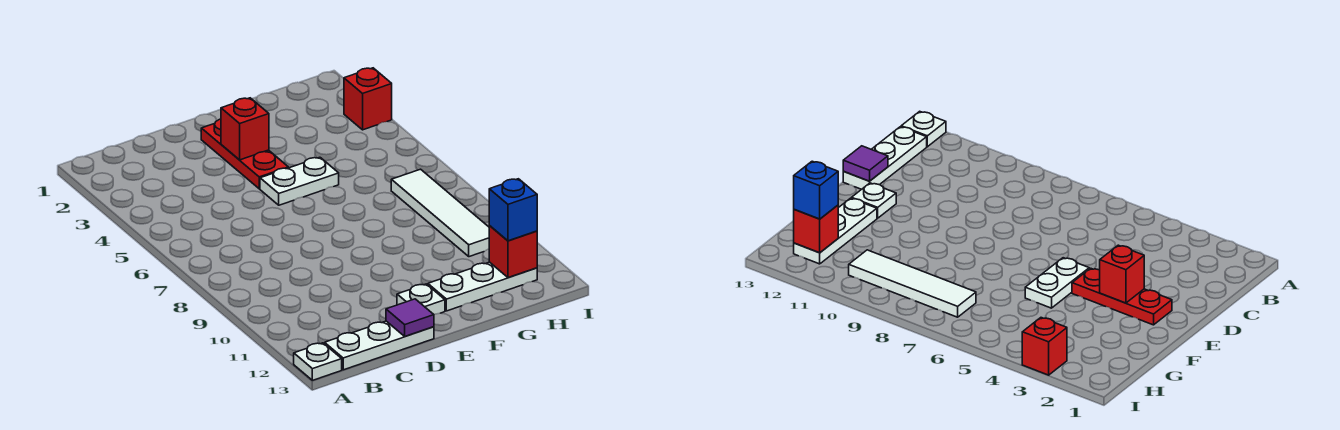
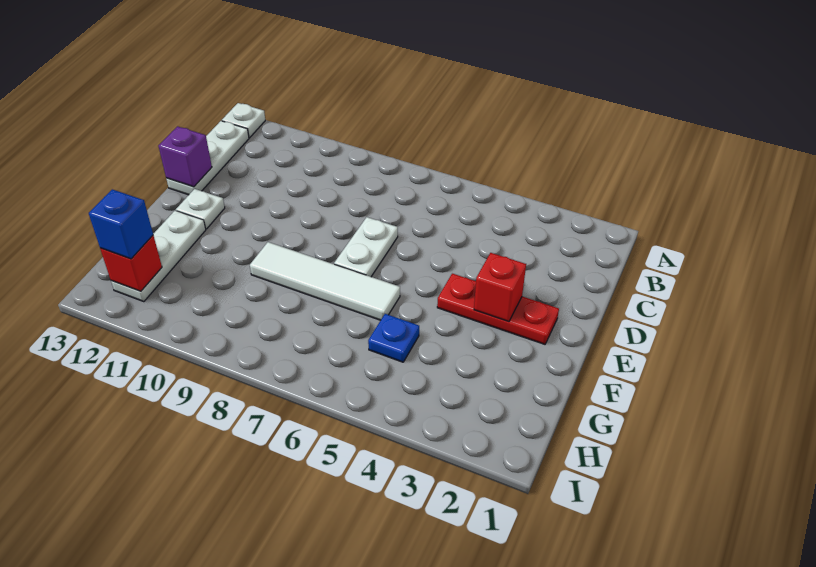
purple tile D13 level 2 -> purple brick D13 level 2
white plate E5:F5 level 1 -> white plate D7:E7 level 1
none -> blue plate G5 level 1
white tile H7:H10 level 1 -> white tile F6:F9 level 1
red brick I3 level 1 -> none

